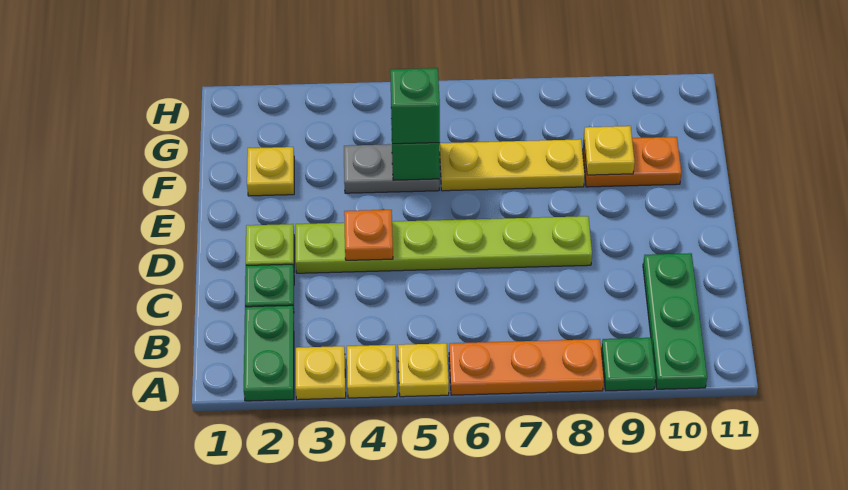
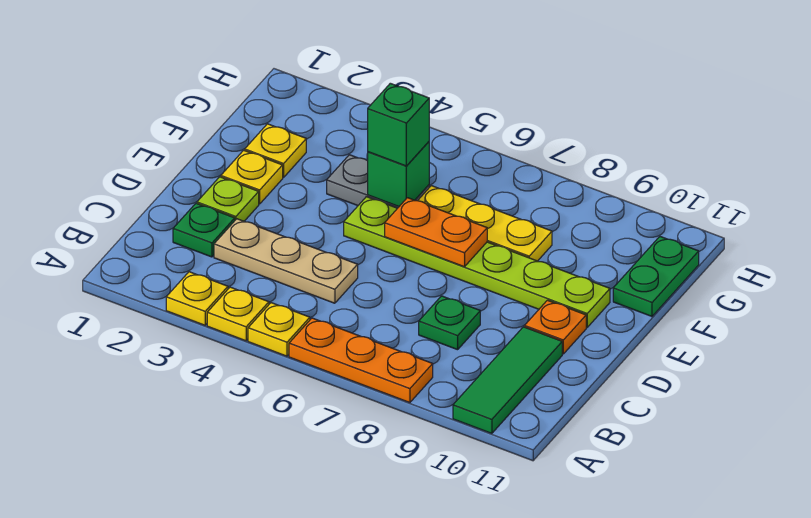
green plate A2:B2 level 1 -> green plate F11:G11 level 1
green plate A9 level 1 -> green plate C8 level 1
green plate A10:C10 level 1 -> green tile A10:C10 level 1
none -> tan plate C3:C5 level 1
lime plate D3:D8 level 1 -> lime plate E5:E10 level 1
orange plate D4 level 2 -> orange plate D10 level 1
orange plate F9:F10 level 1 -> orange plate E6:E7 level 2
yellow plate F9 level 2 -> yellow plate E2 level 1

